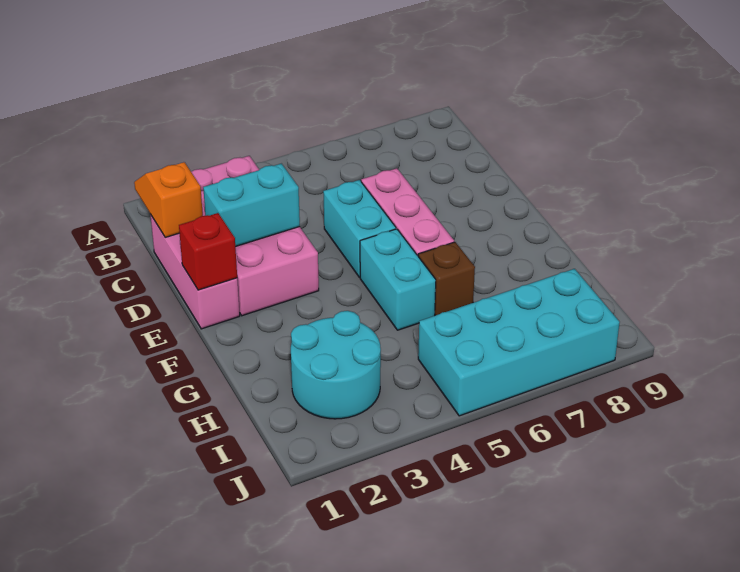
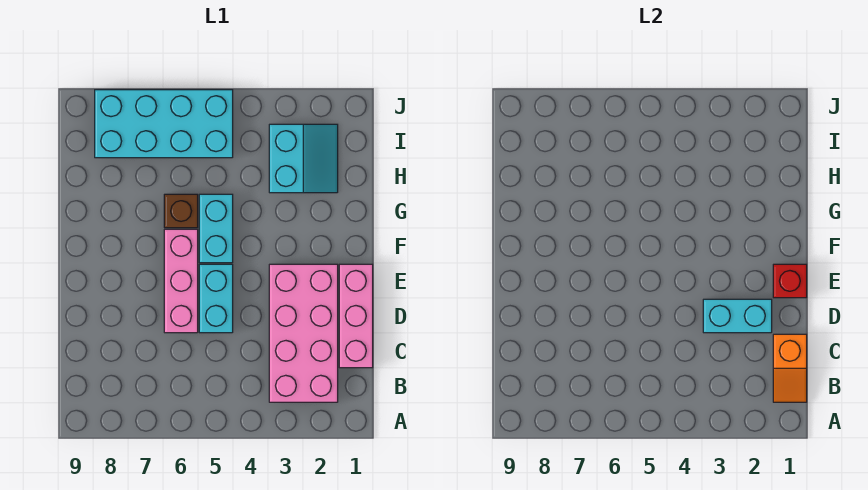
cyan round brick H2:I3 level 1 -> cyan slope H2:I3 level 1 top 3

